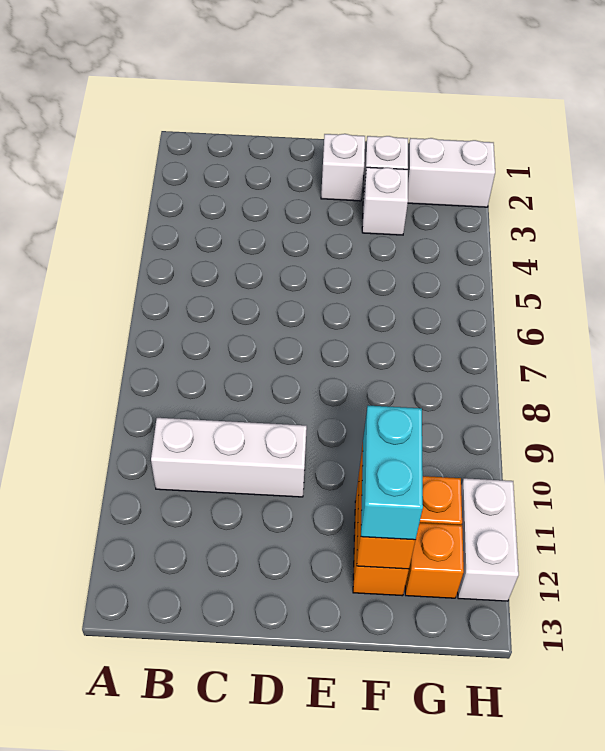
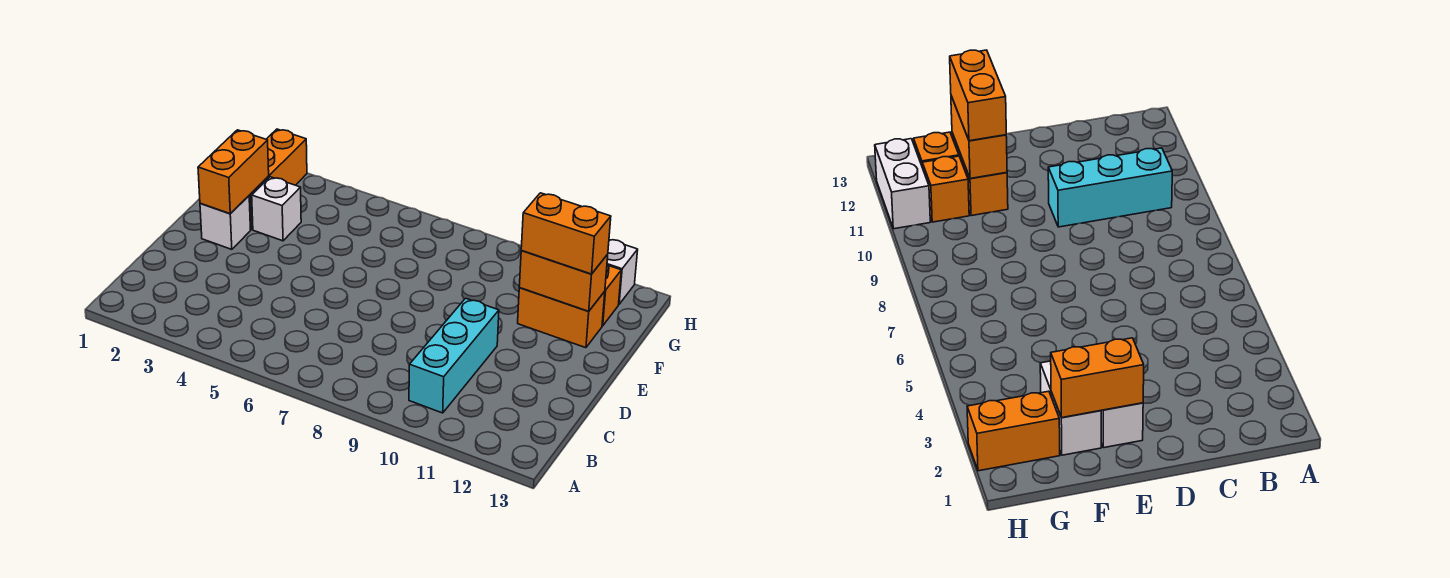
white brick B10:D10 level 1 -> cyan brick B10:D10 level 1
none -> orange brick E2:F2 level 2
cyan brick F11:F12 level 3 -> orange brick F11:F12 level 3
white brick G2:H2 level 1 -> orange brick G2:H2 level 1

